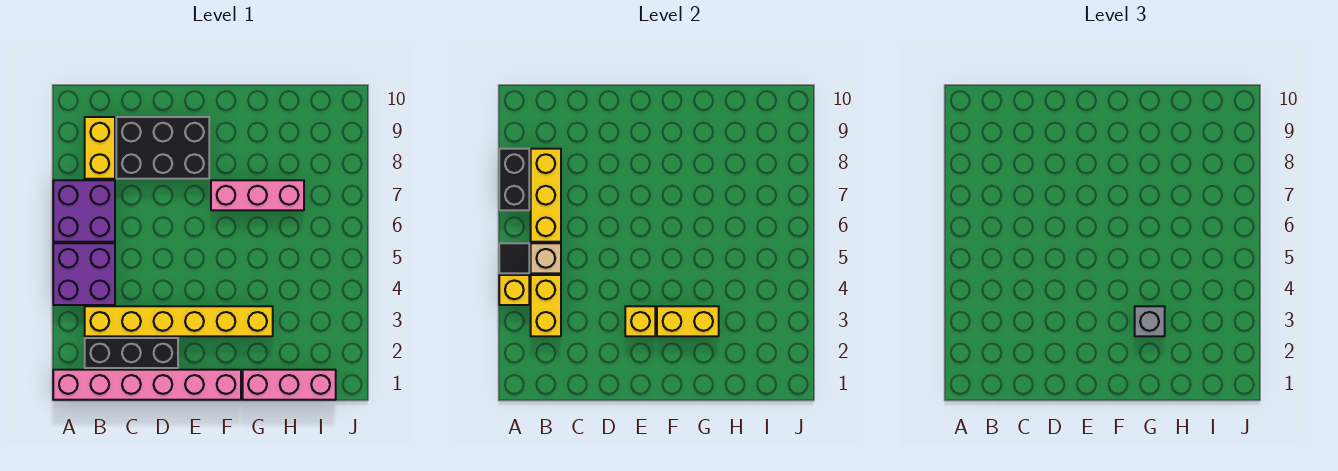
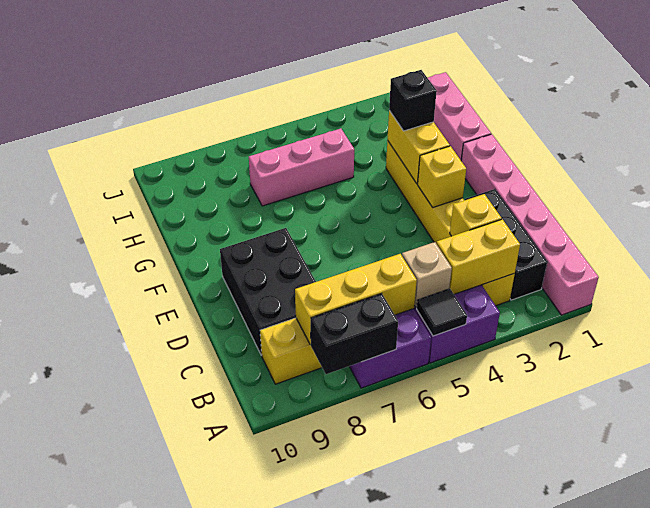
yellow brick A4 level 2 -> yellow brick C3 level 2
pink brick F7:H7 level 1 -> pink brick H5:H7 level 1
grey brick G3 level 3 -> black brick G3 level 3

